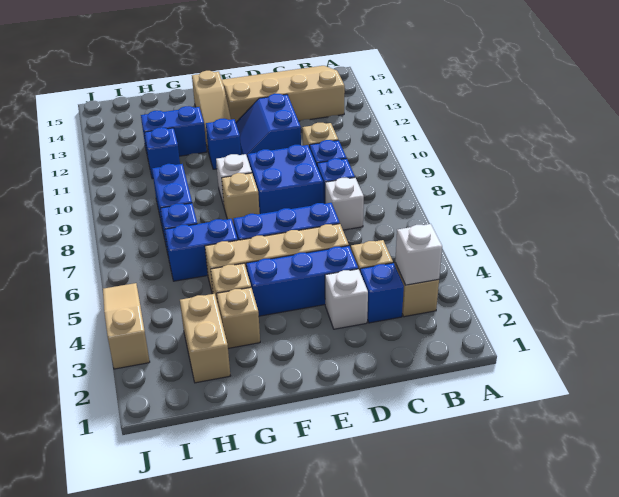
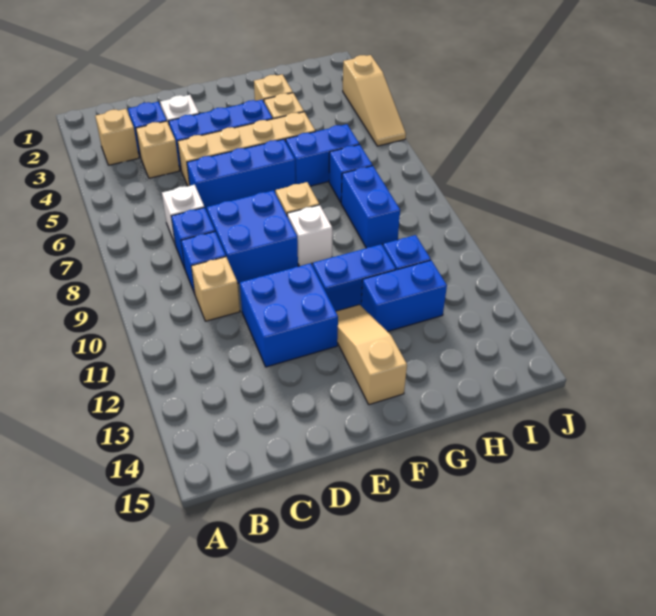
white brick B3 level 2 -> none
tan slope B13:E15 level 1 top 13 -> none
blue slope D11:E12 level 1 top D -> blue brick D11:E12 level 1
blue brick F11 level 1 -> blue brick F11:G11 level 1
tan brick H2:H3 level 1 -> none

